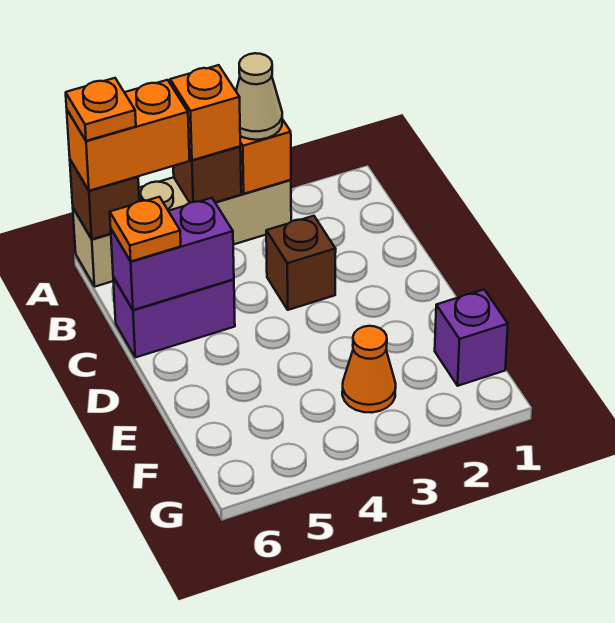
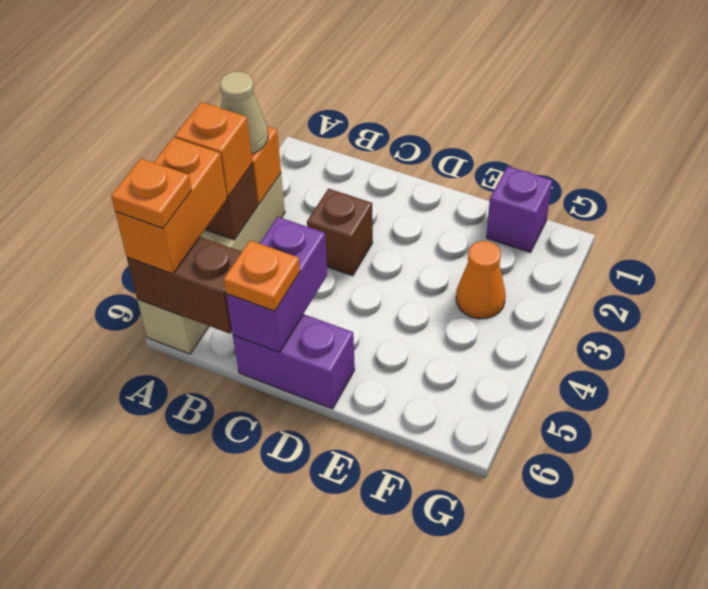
brown brick A6 level 2 -> brown brick A6:B6 level 2
purple brick C5:C6 level 1 -> purple brick C6:D6 level 1

